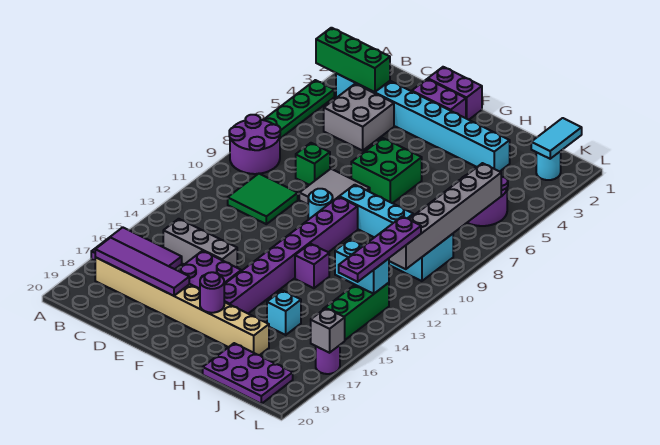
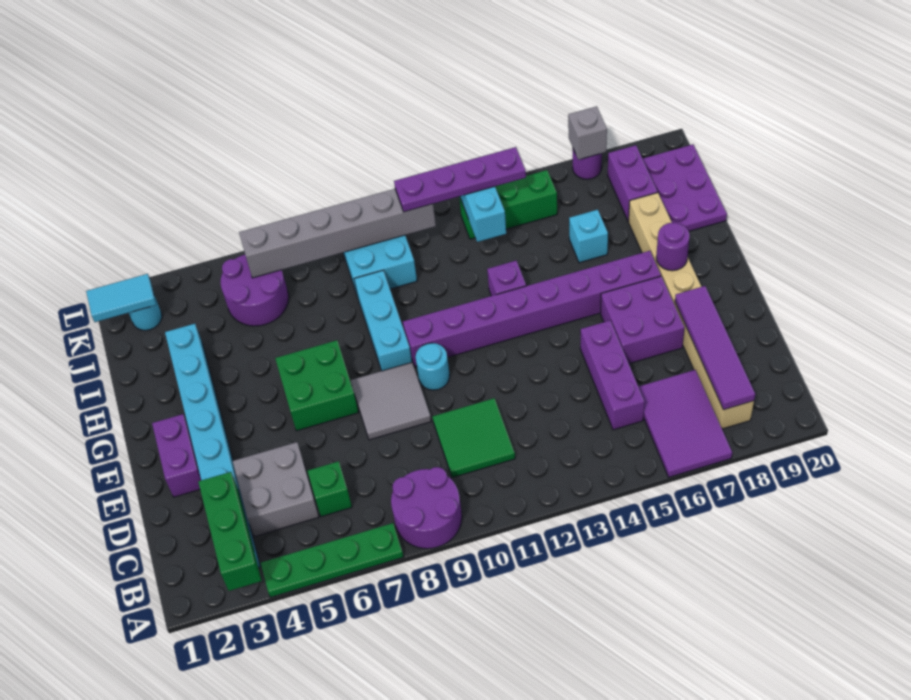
grey brick C15:E15 level 1 -> purple brick C15:E15 level 1
green brick D8 level 1 -> green brick C6 level 1
purple brick E1:F1 level 1 -> purple brick J18:K18 level 1

